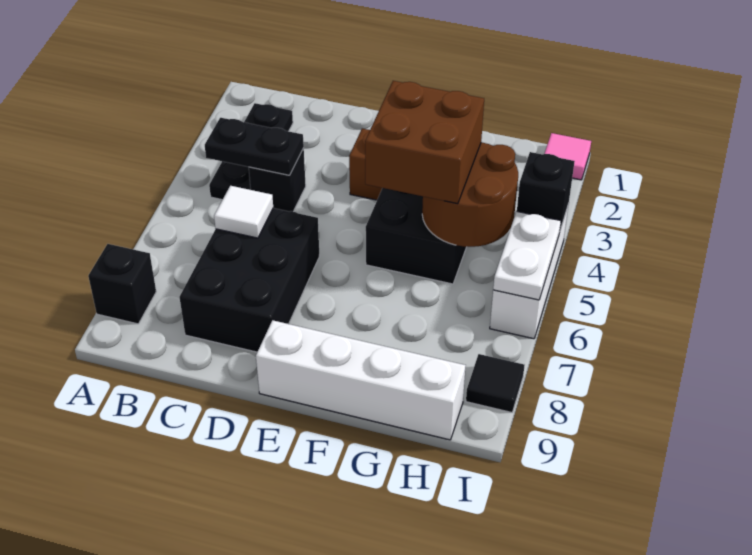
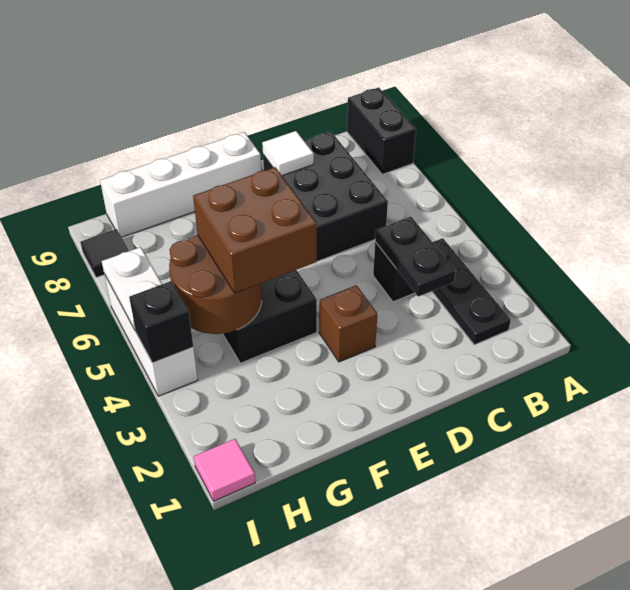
black brick A8 level 1 -> black brick A8:A9 level 1
black plate B4:C4 level 2 -> black plate C3:C4 level 2
white tile C6 level 2 -> white tile D8 level 2

